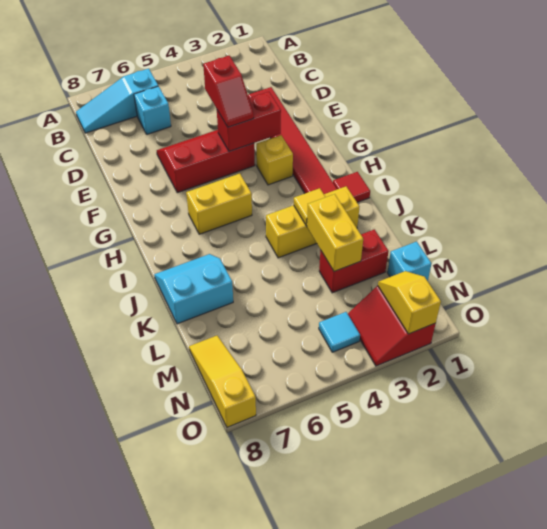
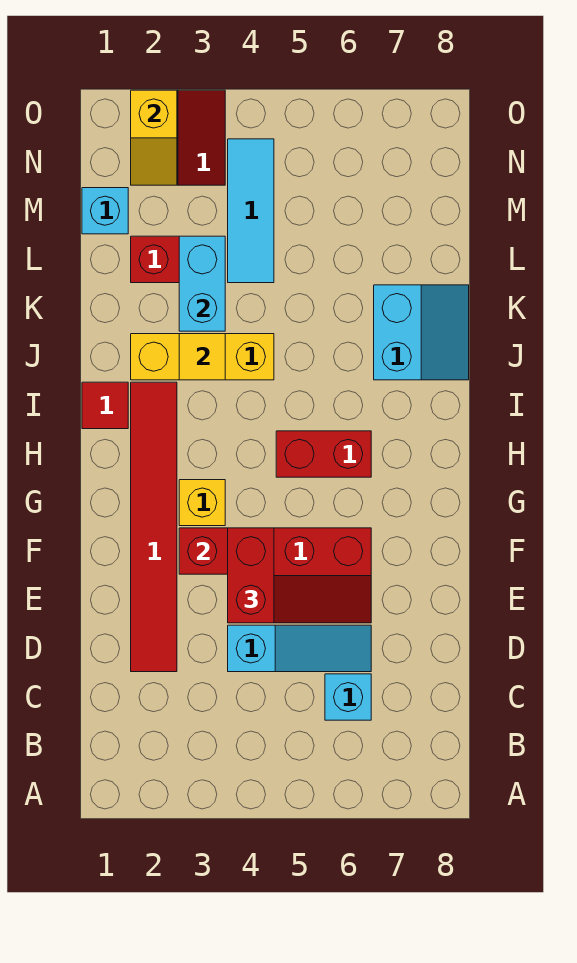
cyan slope B6:B8 level 1 top 6 -> cyan slope D4:D6 level 1 top 4
red slope E4:F4 level 3 top E -> red brick E4:F4 level 3
yellow brick H5:H6 level 1 -> red brick H5:H6 level 1
cyan slope J7:K8 level 1 top K -> cyan slope J7:K8 level 1 top 7
yellow brick K3:L3 level 2 -> cyan brick K3:L3 level 2
yellow slope M8:O8 level 1 top O -> none
cyan tile N4 level 1 -> cyan tile L4:N4 level 1

